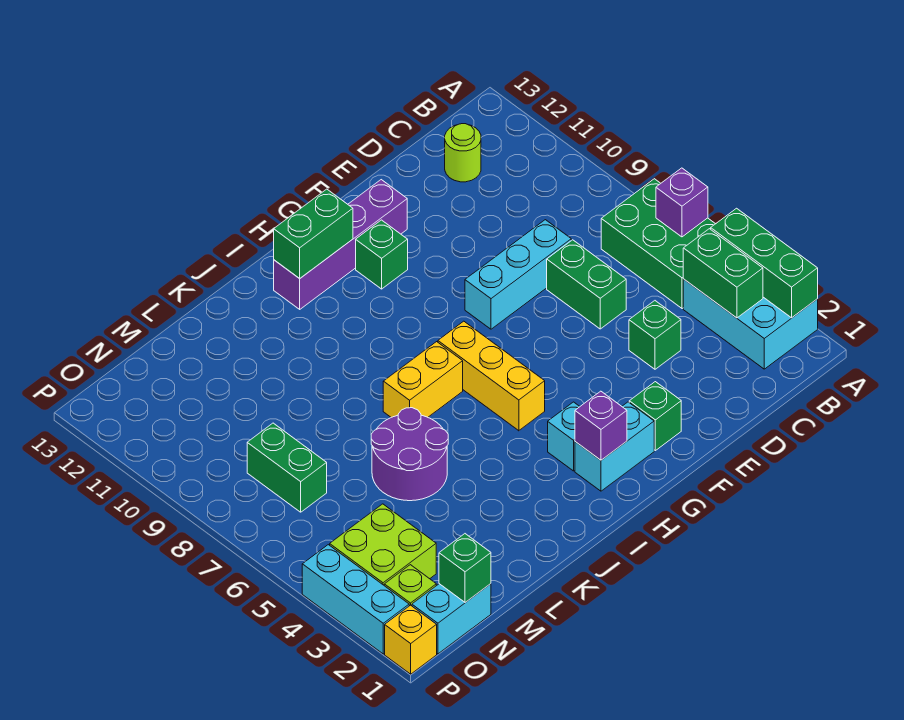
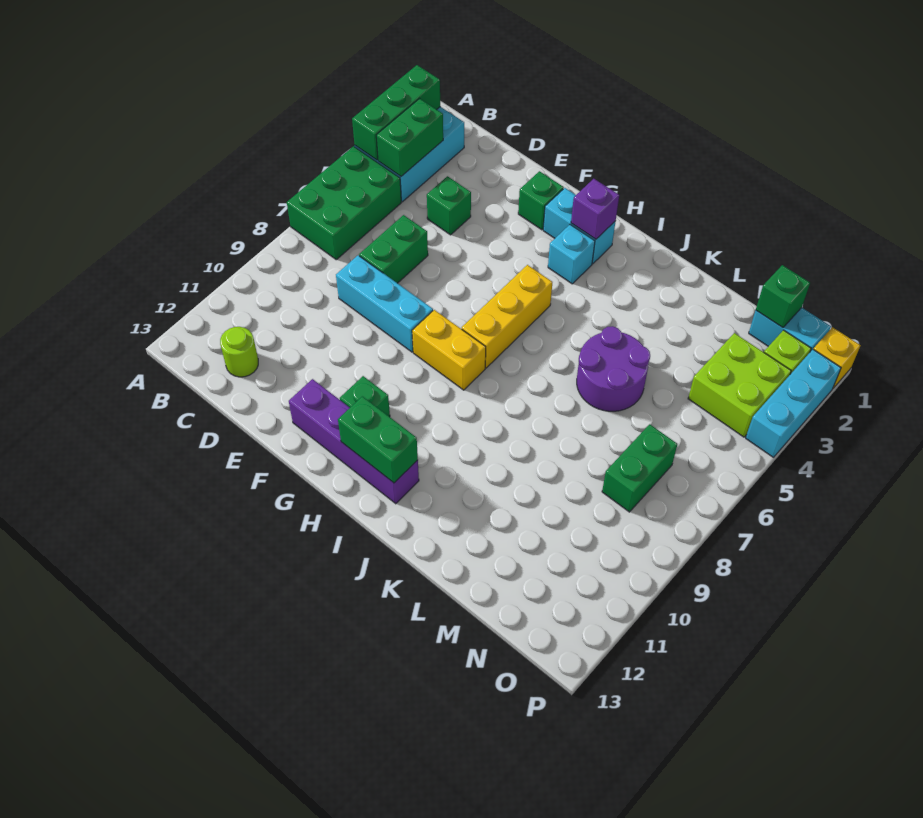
purple brick A6 level 2 -> none
yellow brick I7:J7 level 1 -> yellow brick G8:H8 level 1

